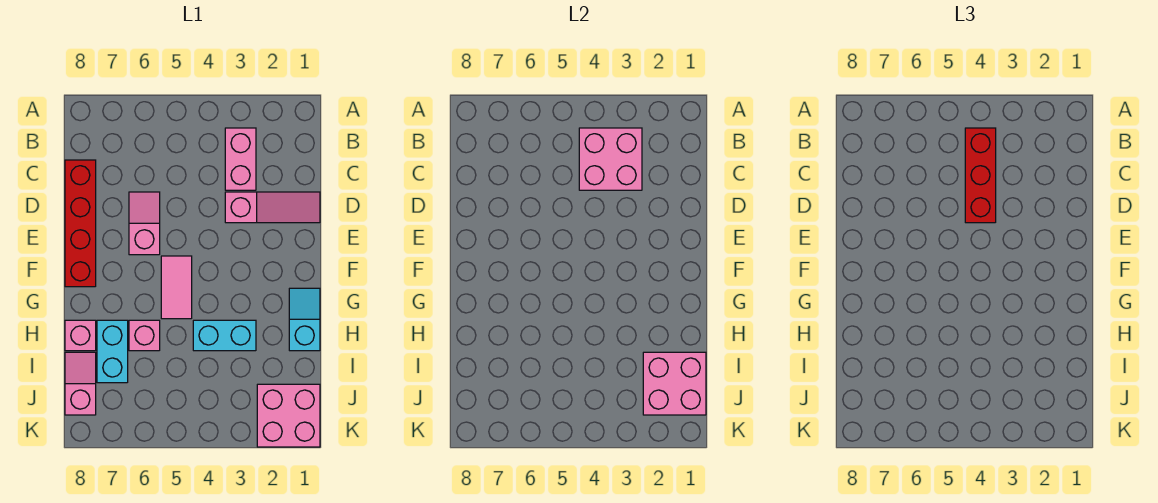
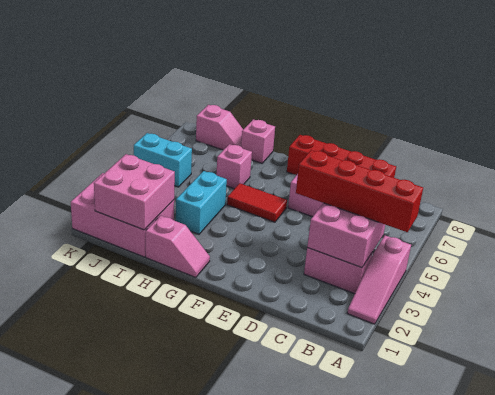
red brick B4:D4 level 3 -> red brick A4:D4 level 3
pink slope D1:D3 level 1 top 3 -> pink slope A2:A4 level 1 top 4
pink tile F5:G5 level 1 -> red tile F5:G5 level 1
cyan slope G1:H1 level 1 top H -> pink slope G1:H1 level 1 top H
cyan brick H7:I7 level 1 -> cyan brick J5:K5 level 1
pink brick J1:K2 level 1 -> pink brick I1:K2 level 1

